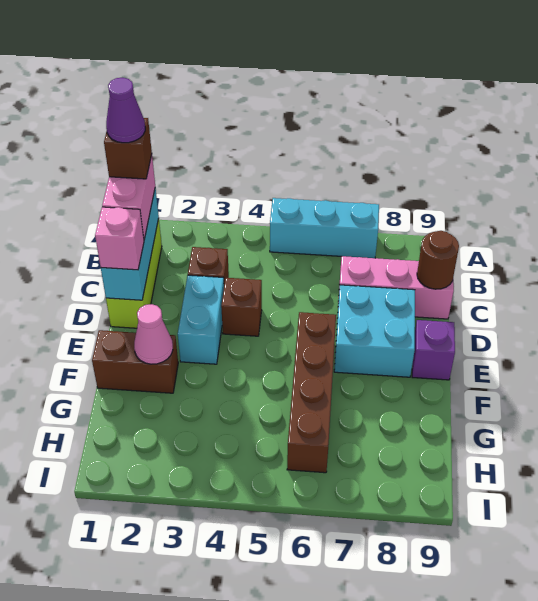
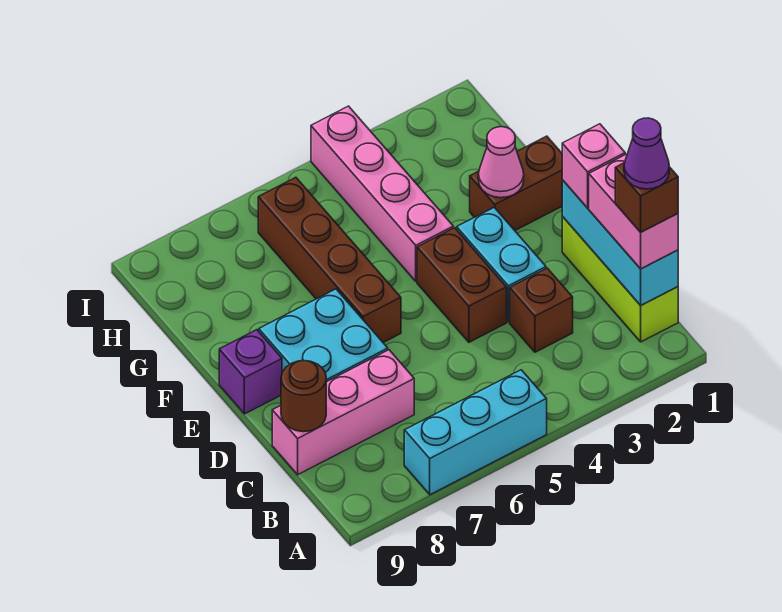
brown brick D4 level 1 -> brown brick D4:E4 level 1
none -> pink brick F4:I4 level 1

